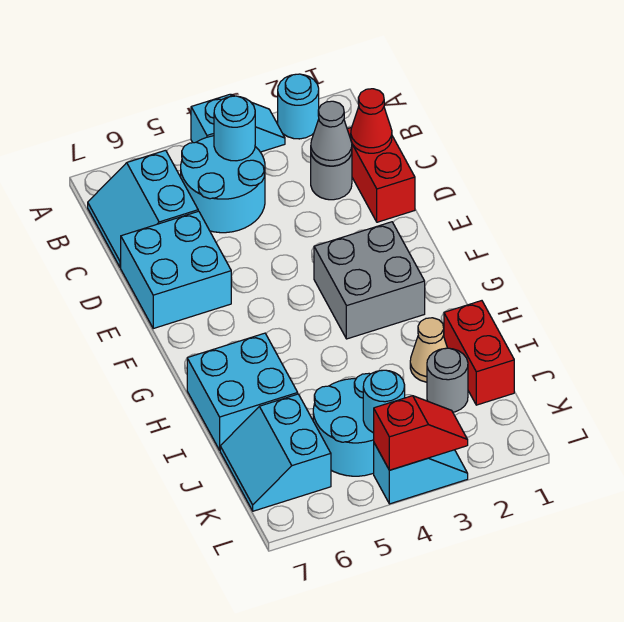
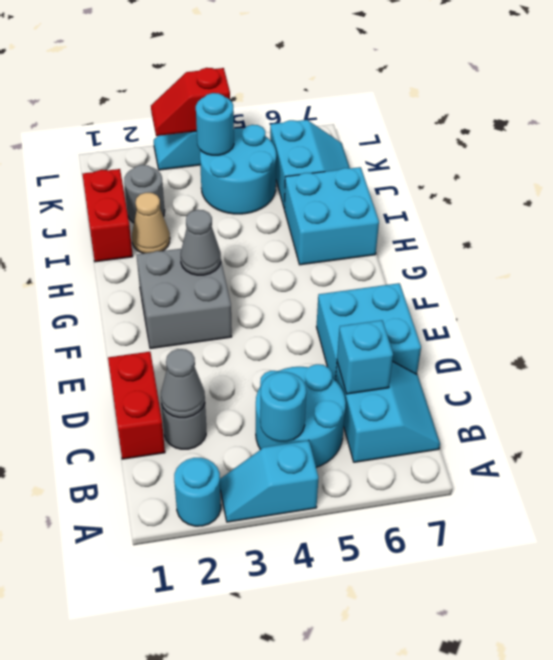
red cone C1 level 2 -> none
none -> cyan brick C6 level 2
none -> grey cone G3 level 2

